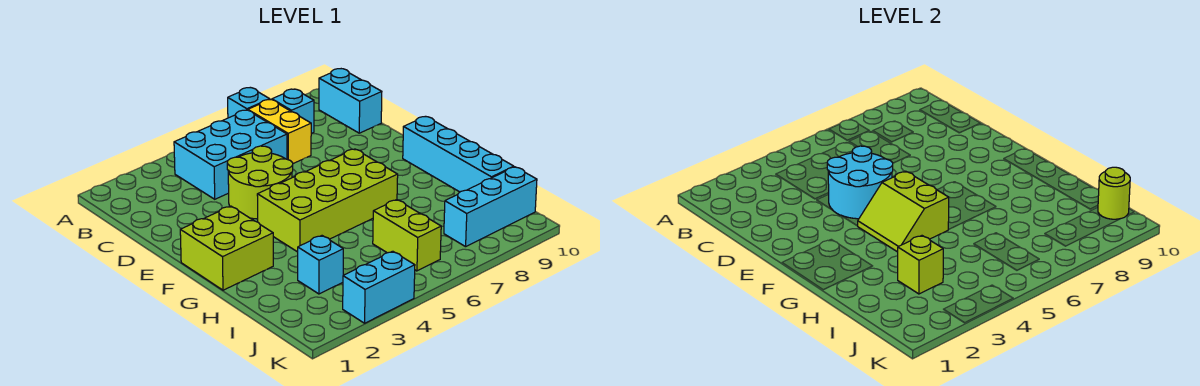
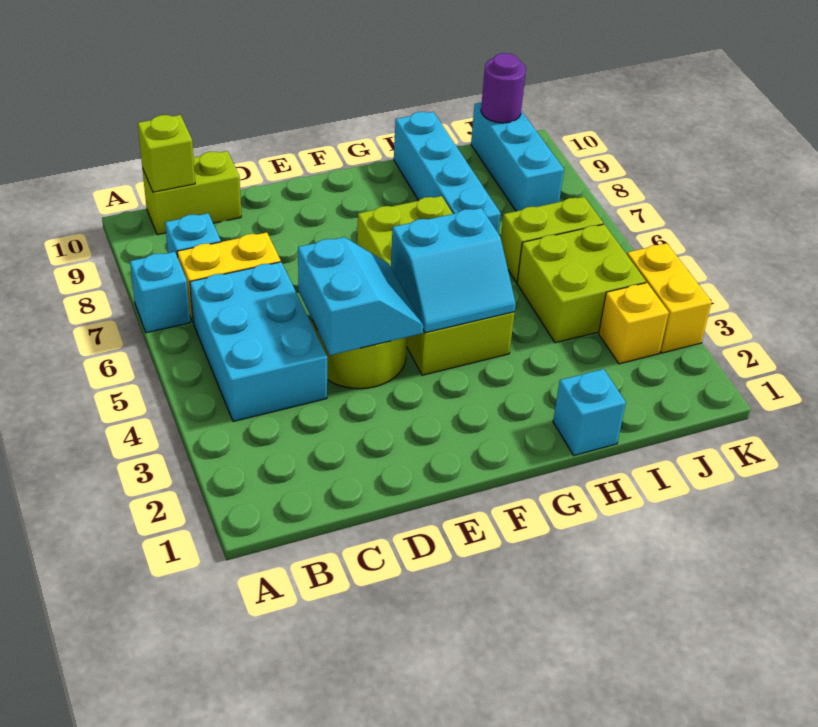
cyan brick B10:C10 level 1 -> lime brick B10:C10 level 1
cyan round brick D4:E5 level 2 -> cyan slope D4:E5 level 2 top D
lime brick F1:G2 level 1 -> lime brick I4:J5 level 1
lime slope F4:G5 level 2 top 5 -> cyan slope F4:G5 level 2 top 5
cyan brick F10:I10 level 1 -> cyan brick H7:H10 level 1
cyan brick I3 level 1 -> cyan brick H1 level 1
lime brick I3 level 2 -> lime brick B10 level 2
none -> yellow brick J3 level 1
lime round brick J10 level 2 -> purple round brick J10 level 2
cyan brick K3:K4 level 1 -> yellow brick K3:K4 level 1

